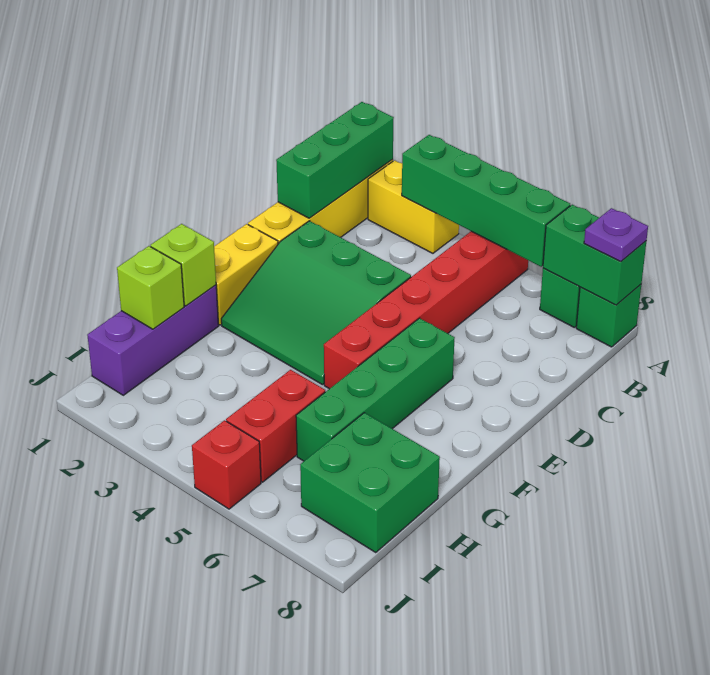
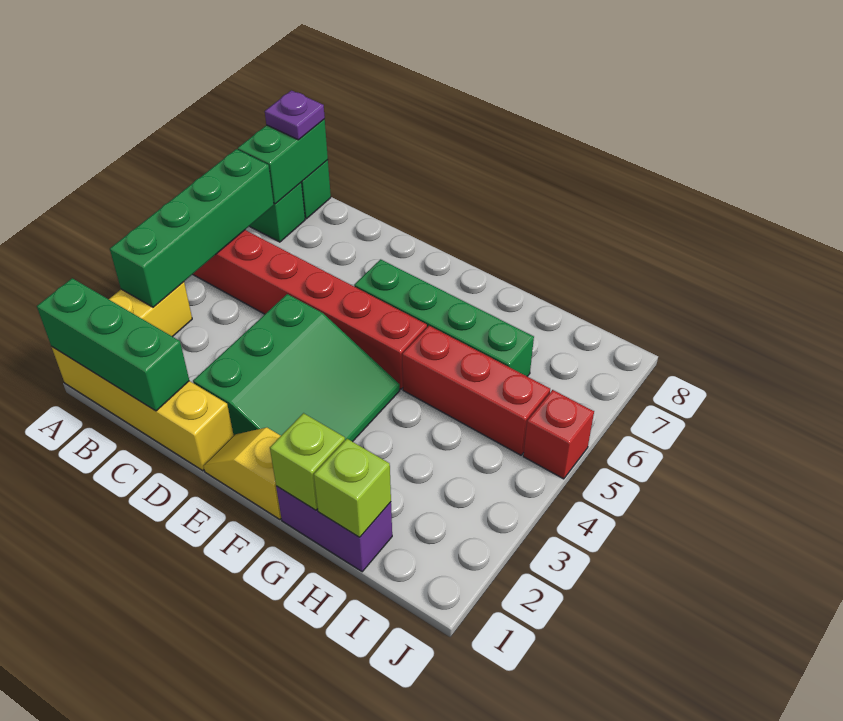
yellow brick E1:F1 level 1 -> yellow slope E1:F1 level 1 top F
purple brick G1:I1 level 1 -> purple brick G1:H1 level 1
red brick H5:I5 level 1 -> red brick G5:I5 level 1
green brick H7:I8 level 1 -> none

